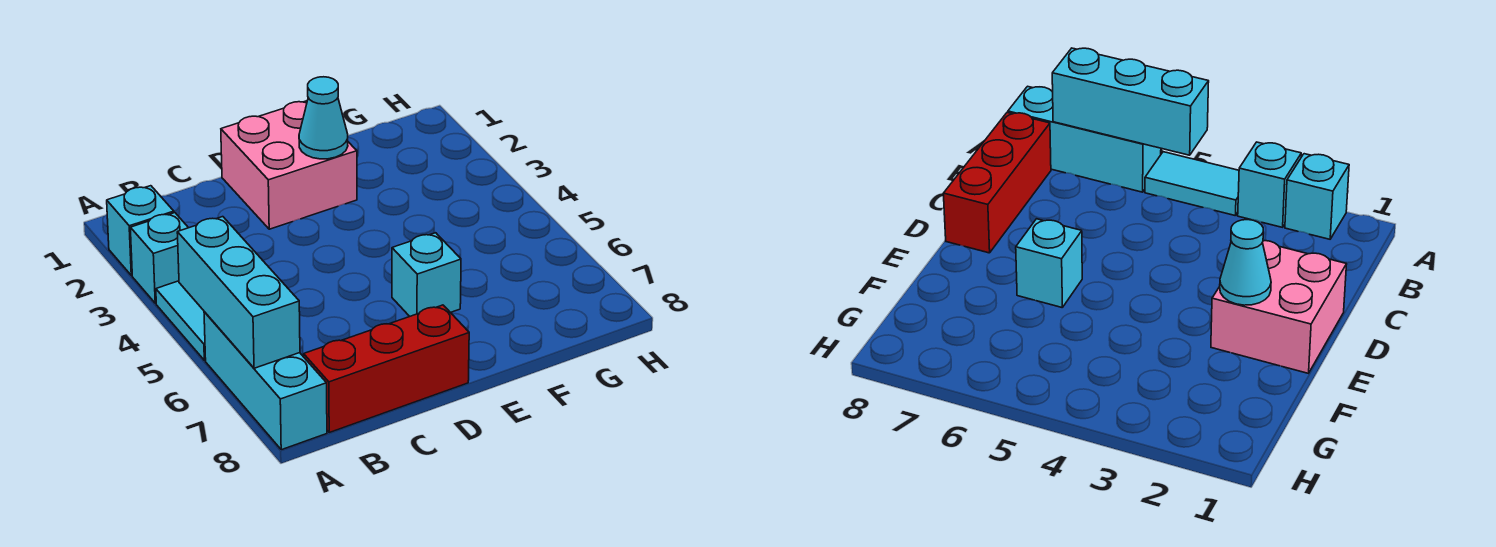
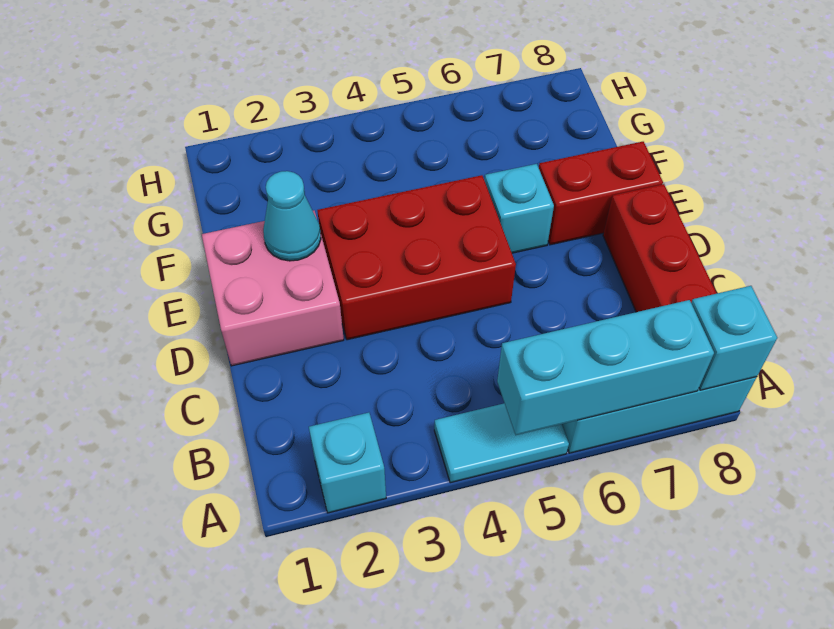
cyan brick A3 level 1 -> cyan brick A8 level 2
none -> red brick D3:E5 level 1
none -> red brick E7:E8 level 1

